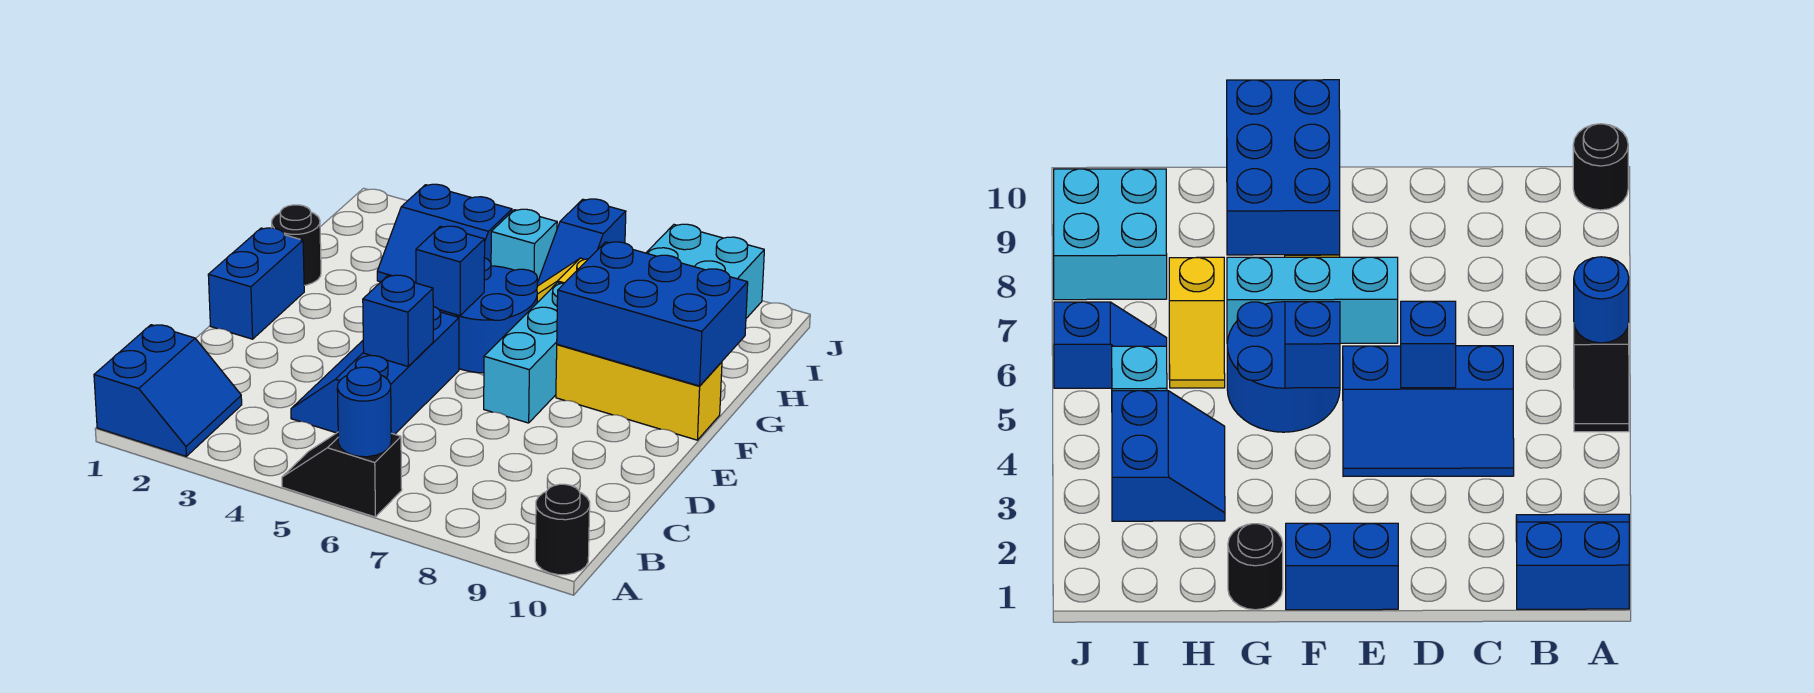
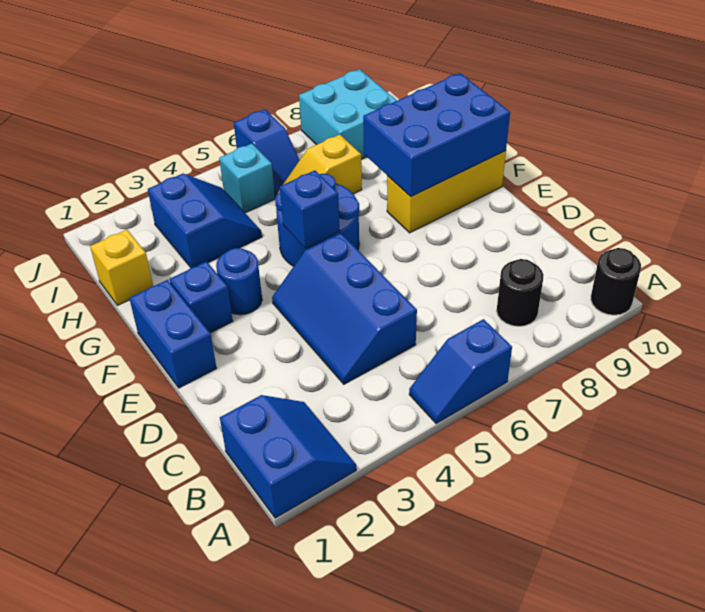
black slope A5:A6 level 1 top 6 -> blue slope A5:A6 level 1 top 6
blue round brick A6 level 2 -> blue round brick F3 level 1
blue brick D5 level 2 -> blue brick F2 level 1
cyan brick E7:G7 level 1 -> none
black round brick G1 level 1 -> black round brick B8 level 1
none -> yellow brick H1 level 1
blue slope H3:I4 level 1 top I -> blue slope H3:I4 level 1 top 3

